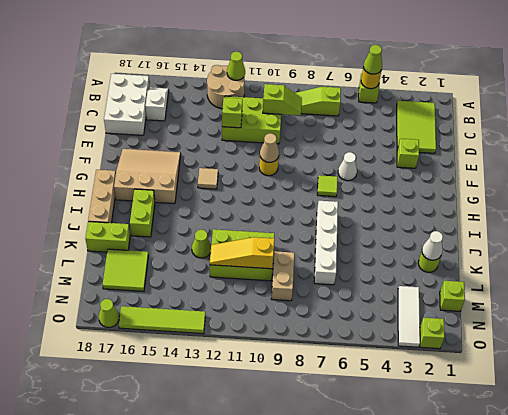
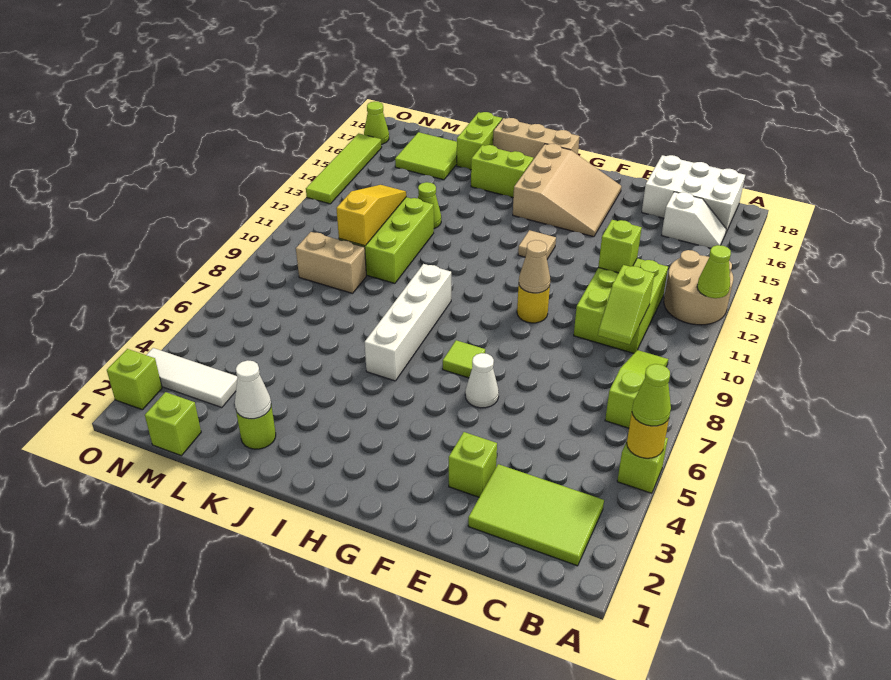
white brick I7:L7 level 1 -> white brick I6:I9 level 1

